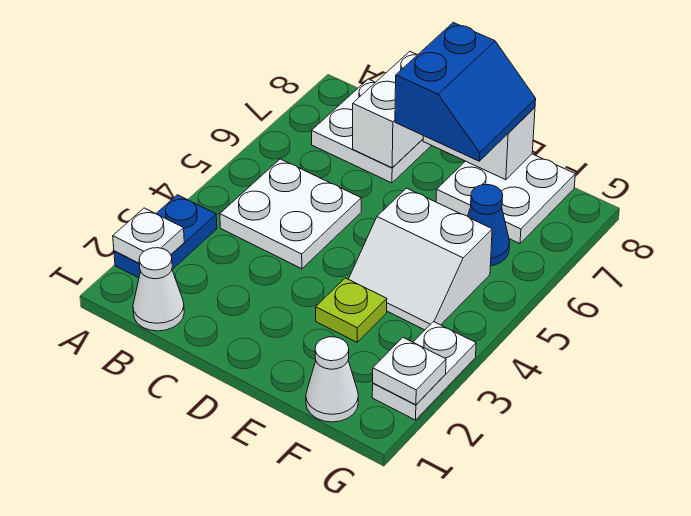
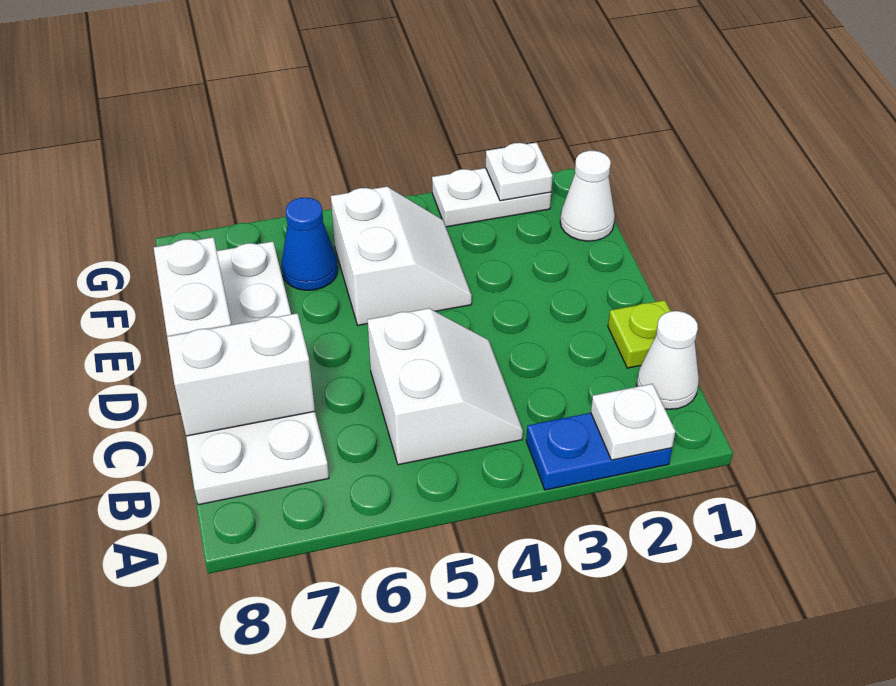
white plate B4:C5 level 1 -> white slope B4:C5 level 1 top 5
blue slope D7:E8 level 3 top D -> none
lime plate E3 level 1 -> lime plate C1 level 1

